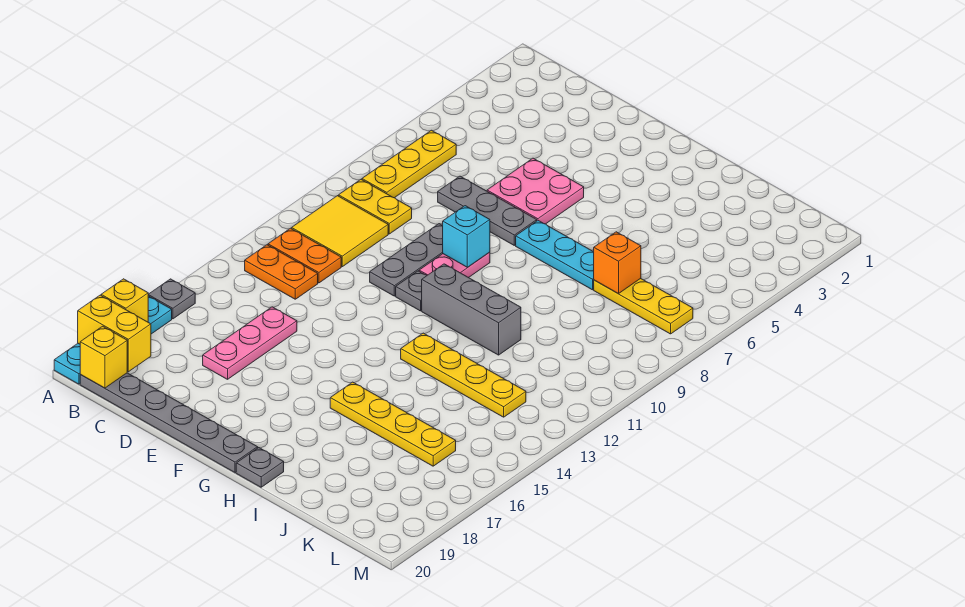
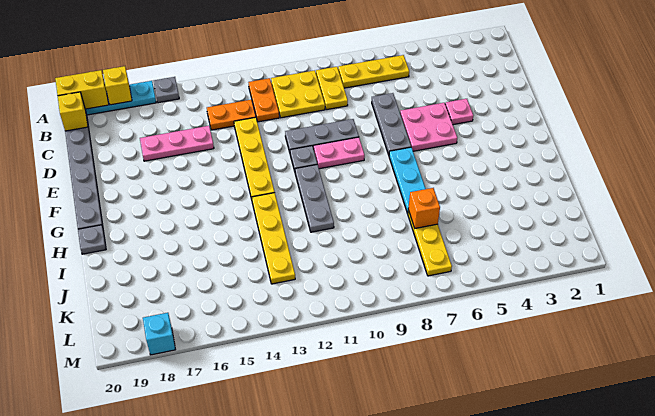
yellow brick A19:B19 level 2 -> yellow brick A19:A20 level 2
yellow tile B10:C11 level 1 -> yellow plate B10:C11 level 1
orange plate B13:C13 level 1 -> orange plate C13:C14 level 1
none -> pink plate E4 level 1
cyan brick F9 level 2 -> cyan brick M18 level 1
grey brick G11:I11 level 1 -> grey plate G11:I11 level 1
yellow plate H16:K16 level 1 -> yellow plate D13:G13 level 1

